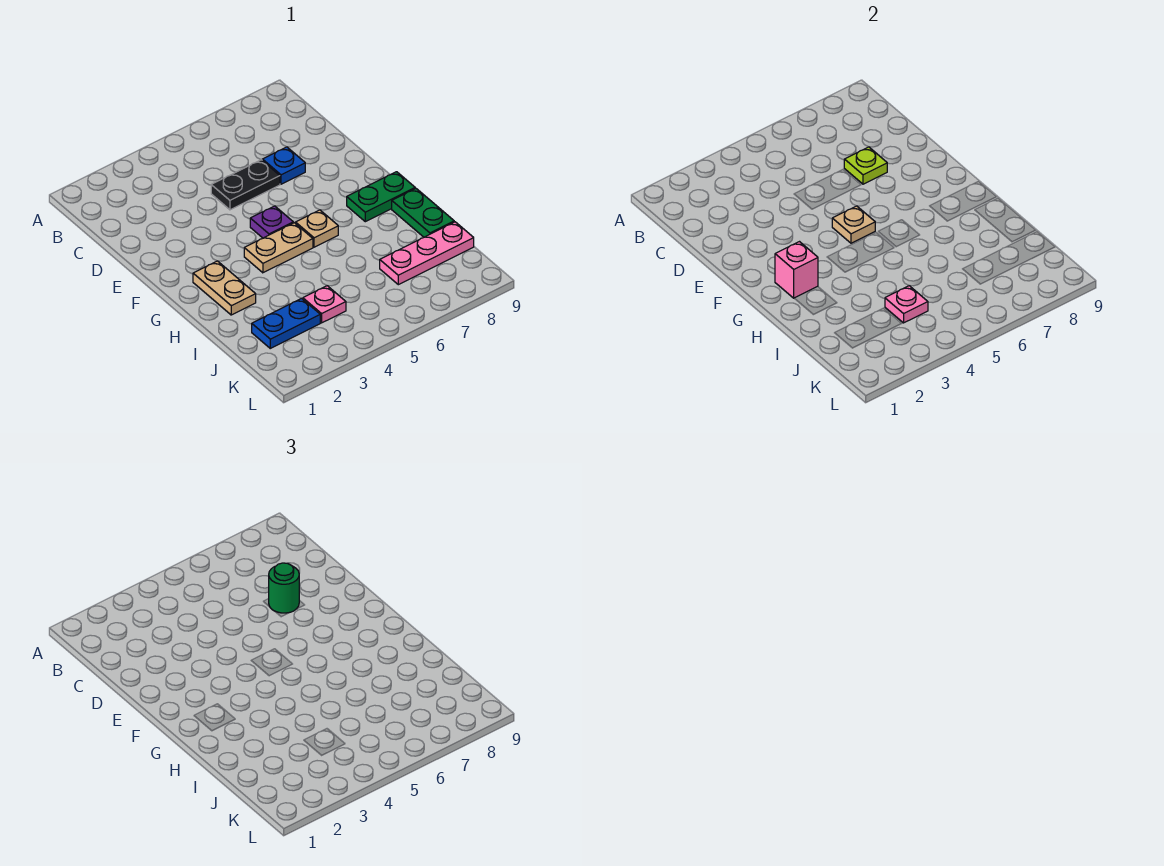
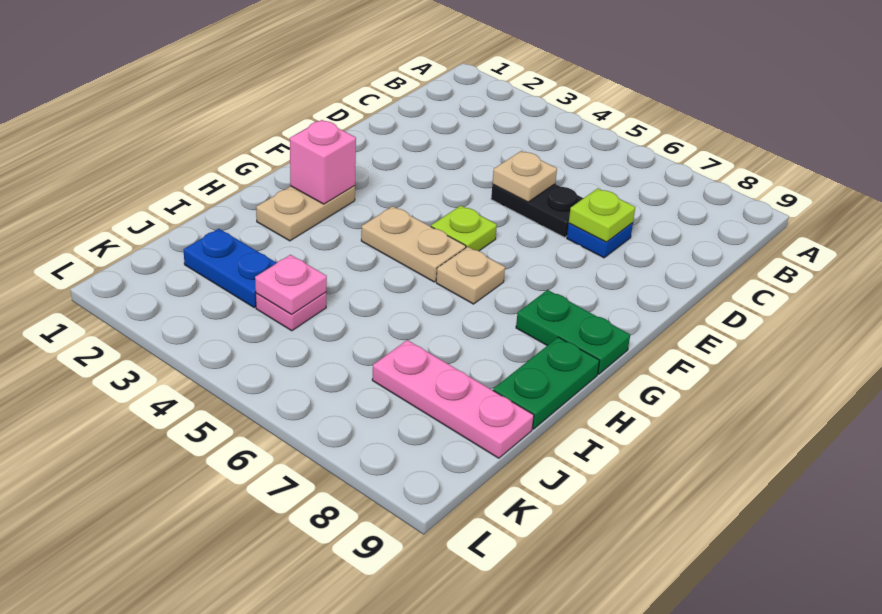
green round brick D7 level 3 -> none
purple plate F5 level 1 -> lime plate F5 level 1
tan plate F5 level 2 -> tan plate D5 level 2

